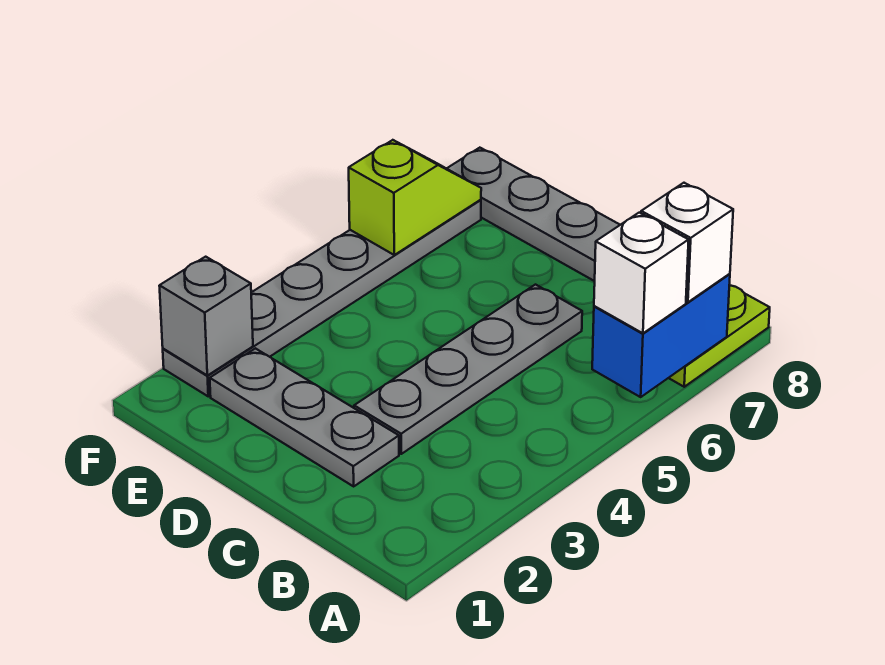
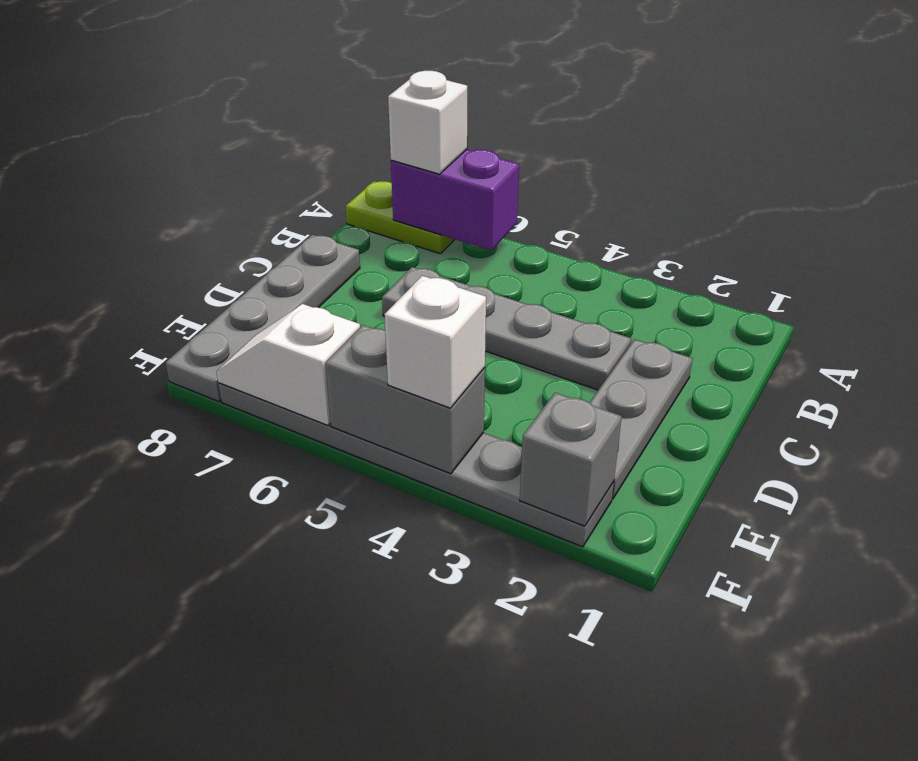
blue brick A6:A7 level 2 -> purple brick A6:A7 level 2
white brick A6 level 3 -> white brick F4 level 3
none -> grey brick F4:F5 level 2
lime slope F6:F7 level 2 top 6 -> white slope F6:F7 level 2 top 6

